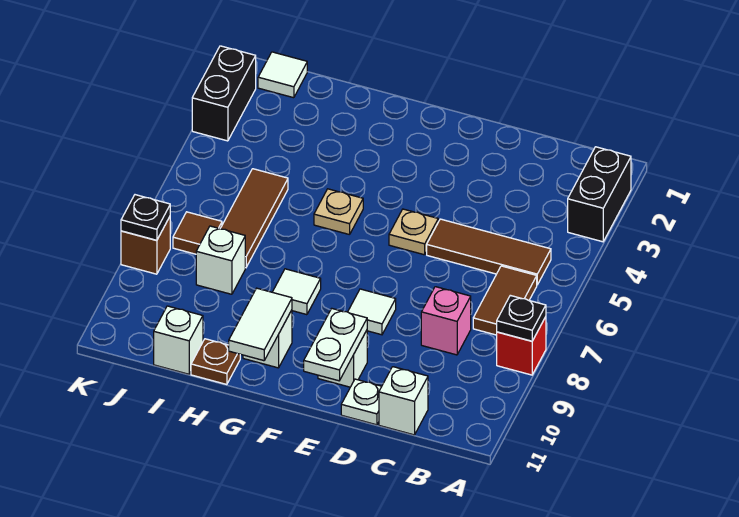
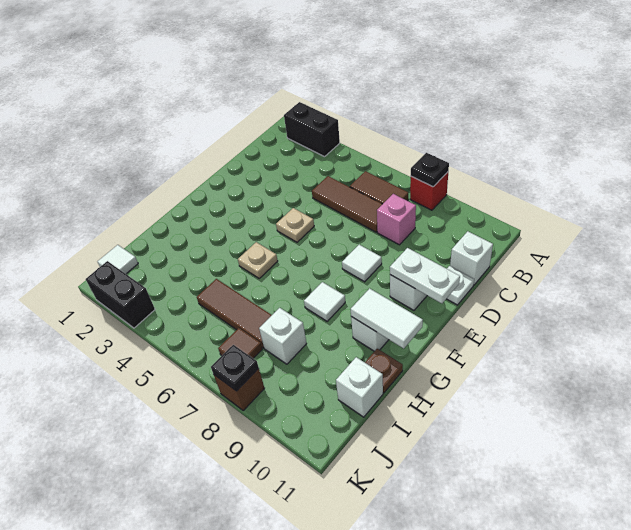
brown tile B5:D5 level 1 -> brown tile C5:C7 level 1

